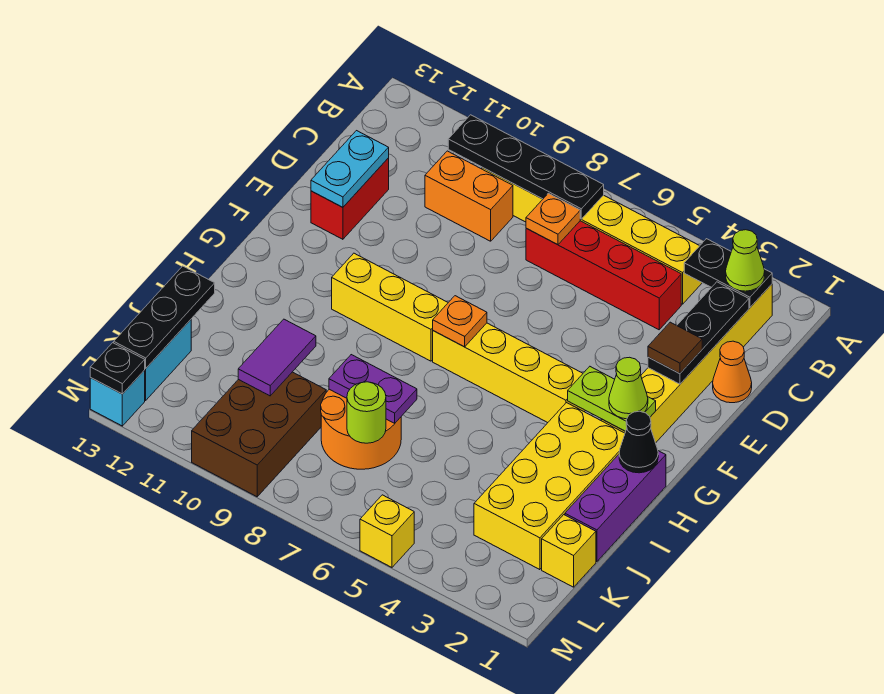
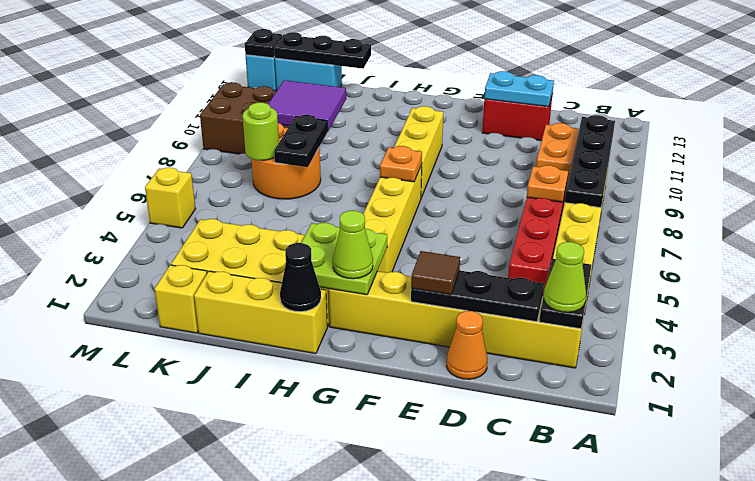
lime plate G2:G3 level 2 -> lime plate G2:H3 level 2
purple brick H1:J1 level 1 -> yellow brick H1:J1 level 1
purple plate J7:J8 level 2 -> black plate J7:J8 level 2
purple tile J10:K10 level 2 -> purple tile J9:K10 level 2

